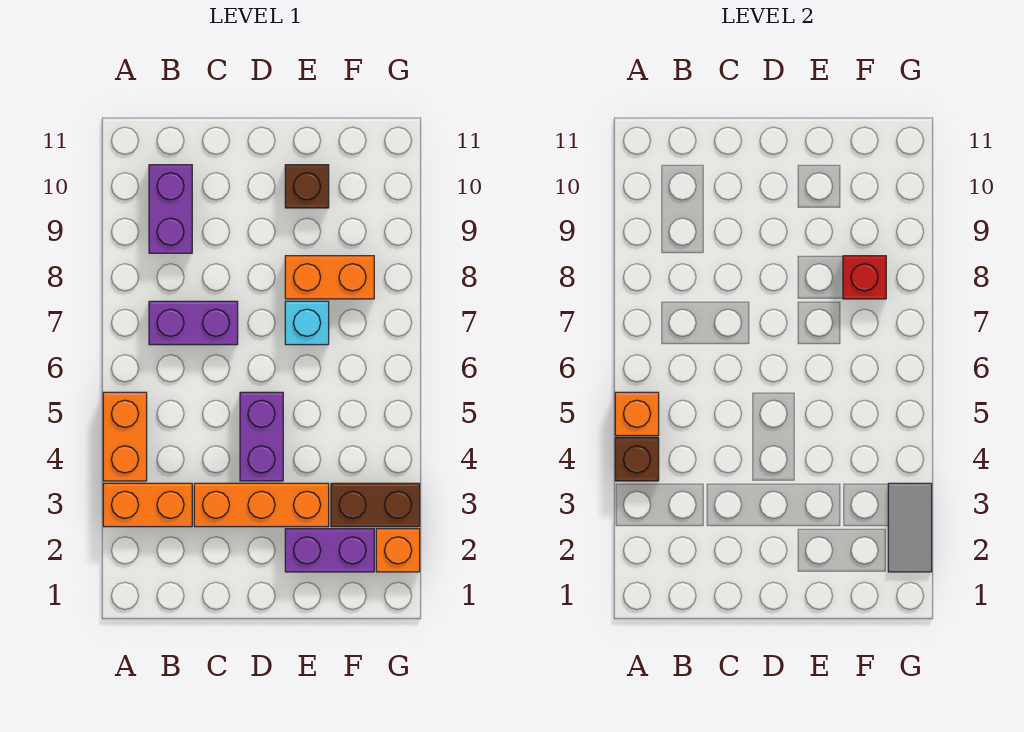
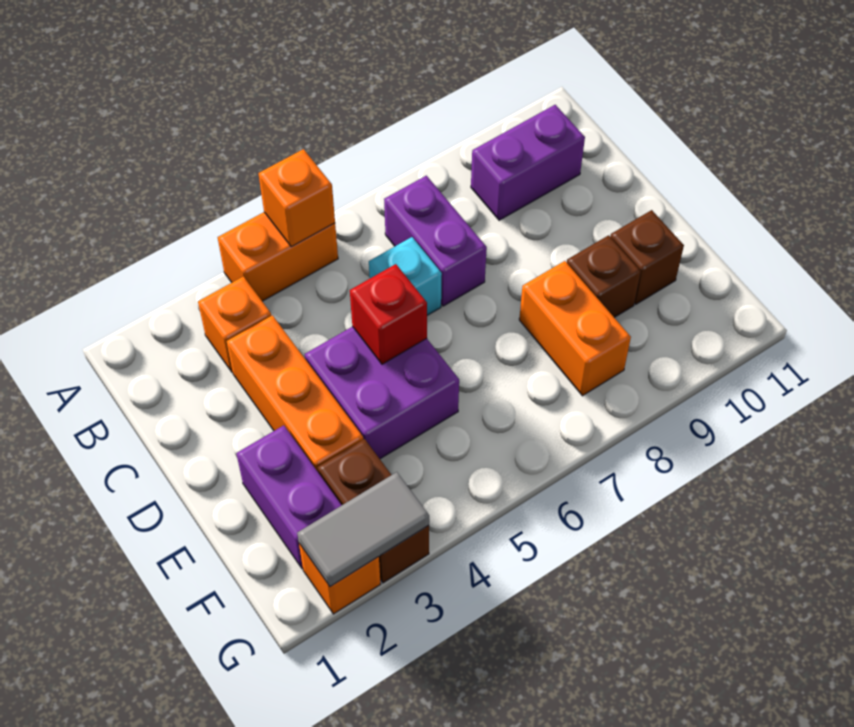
orange brick A3:B3 level 1 -> orange brick B3 level 1
brown brick A4 level 2 -> brown brick E9 level 1
purple brick D4:D5 level 1 -> purple brick D4:E5 level 1
cyan brick E7 level 1 -> cyan brick C6 level 1
red brick F8 level 2 -> red brick D5 level 2

